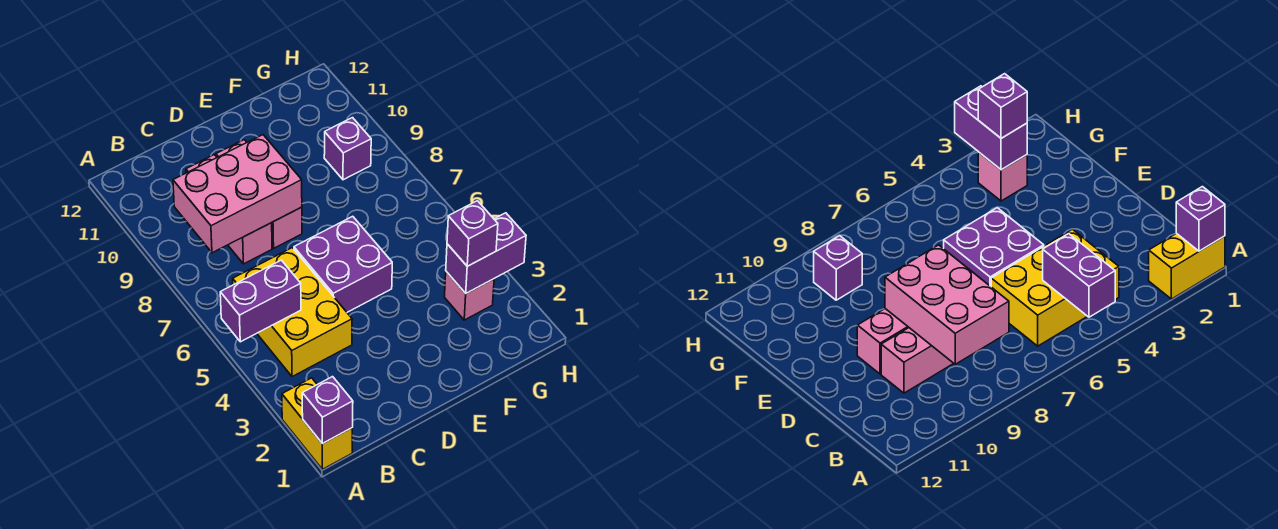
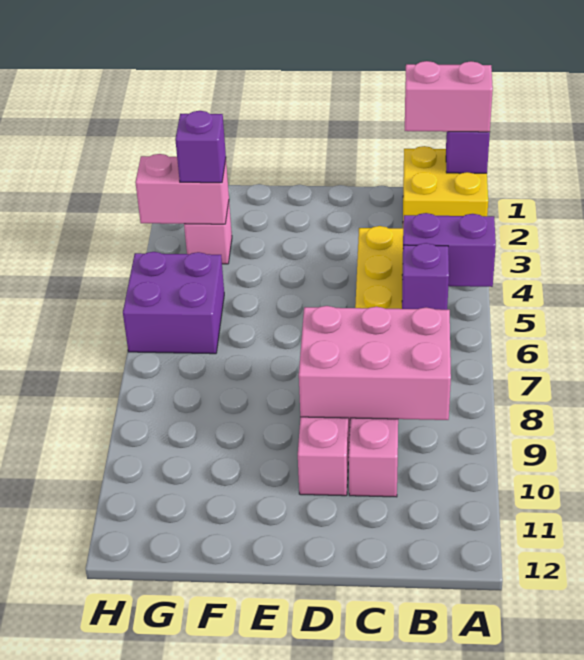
yellow brick A1:A2 level 1 -> yellow brick A1:B2 level 1
none -> pink brick A1:B1 level 3
purple brick D5:E6 level 1 -> purple brick G5:H6 level 1
purple brick G3:H3 level 2 -> pink brick G3:H3 level 2
purple brick G9 level 1 -> purple brick B6 level 2

